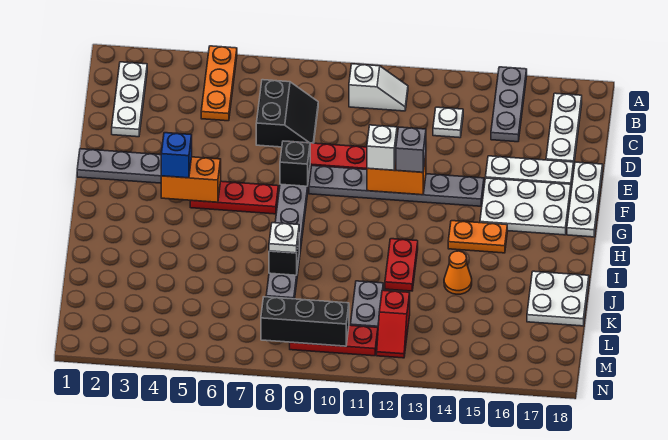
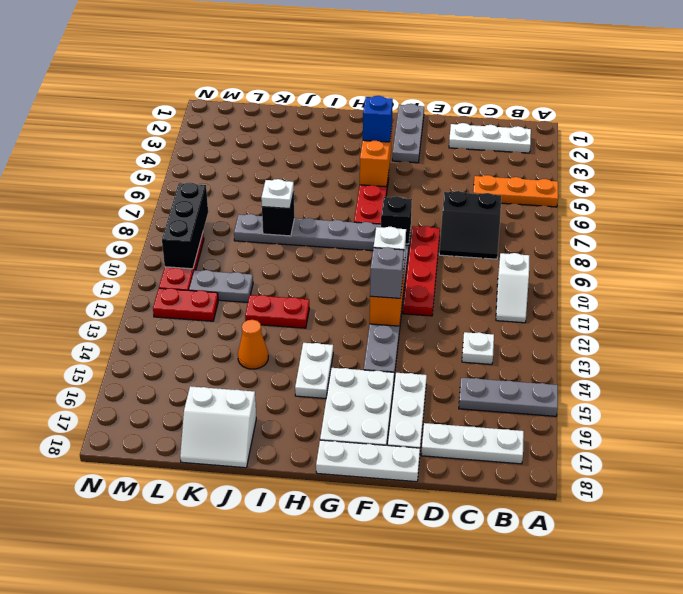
orange plate H14:H15 level 1 -> white plate H14:H15 level 1
white plate J17:K18 level 1 -> white slope J17:K18 level 1 top 17
red slope L12:M12 level 1 top L -> red plate L12:M12 level 1

